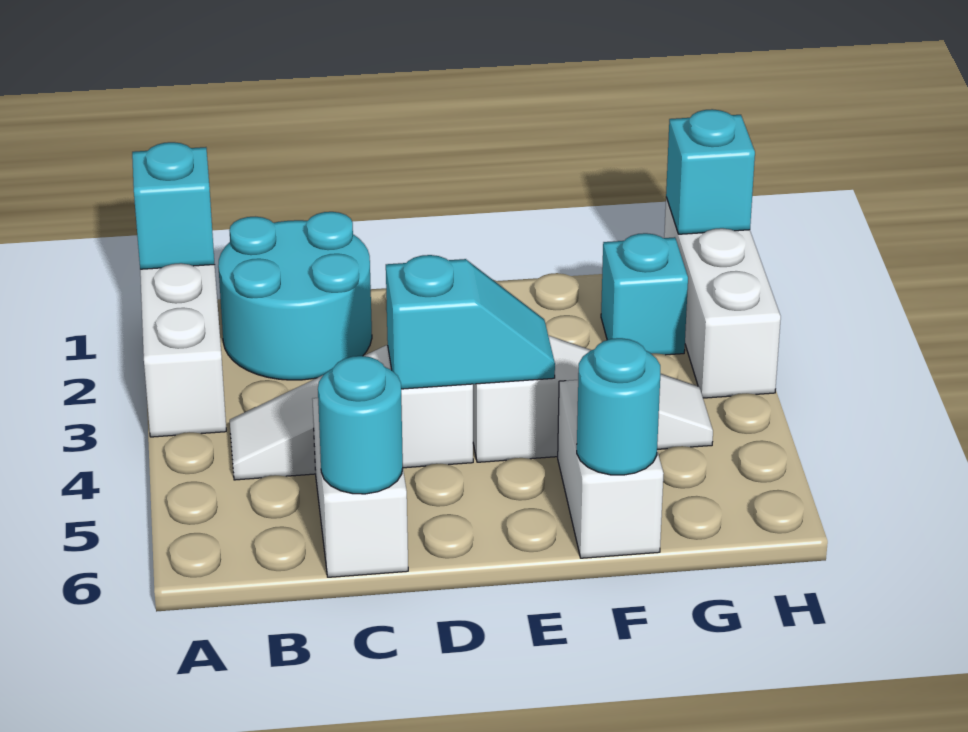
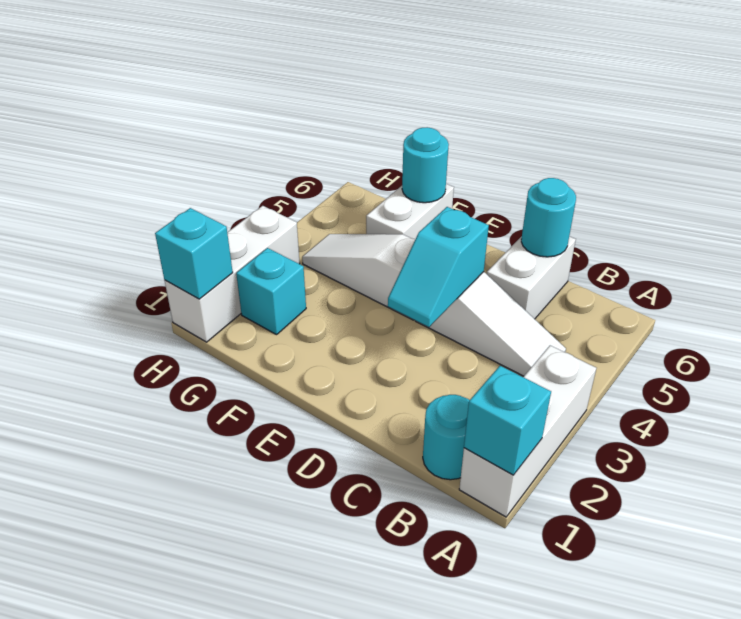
cyan round brick B1:C2 level 1 -> cyan round brick B1 level 1
cyan slope D4:E4 level 2 top D -> cyan slope D3:D4 level 2 top 4

